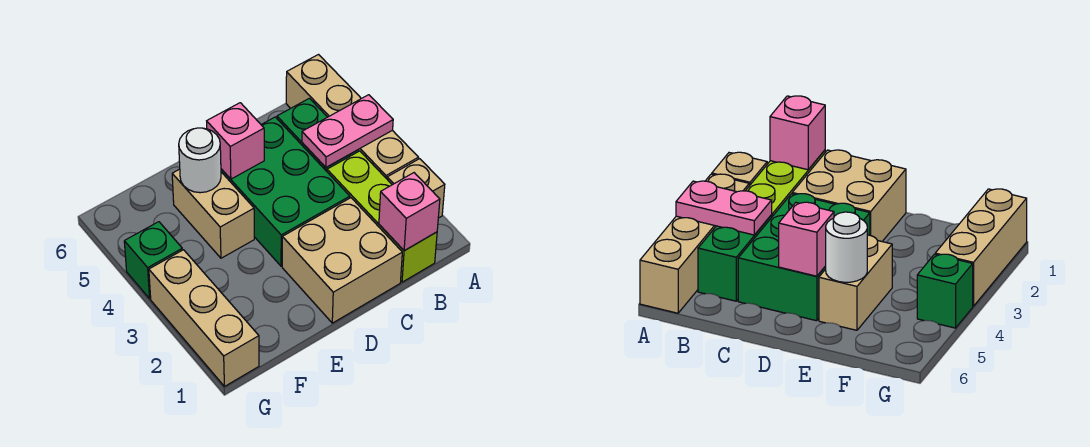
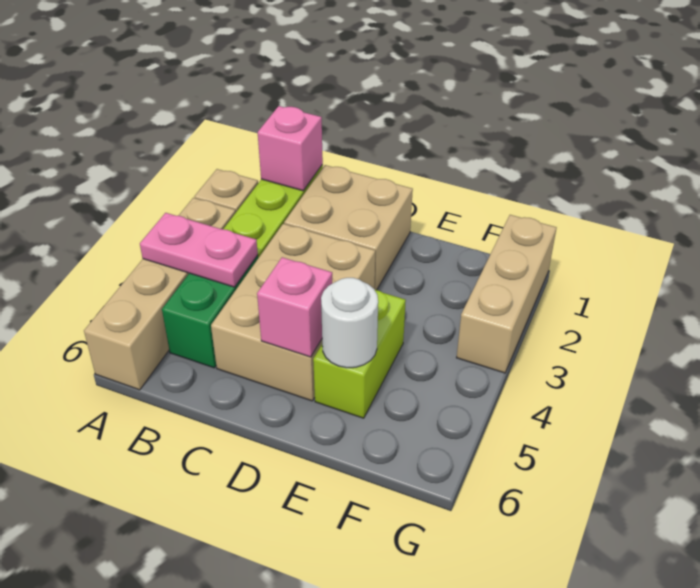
green brick C3:D5 level 1 -> tan brick C3:D5 level 1
tan brick E4:E5 level 1 -> lime brick E4:E5 level 1
green brick G4 level 1 -> none

